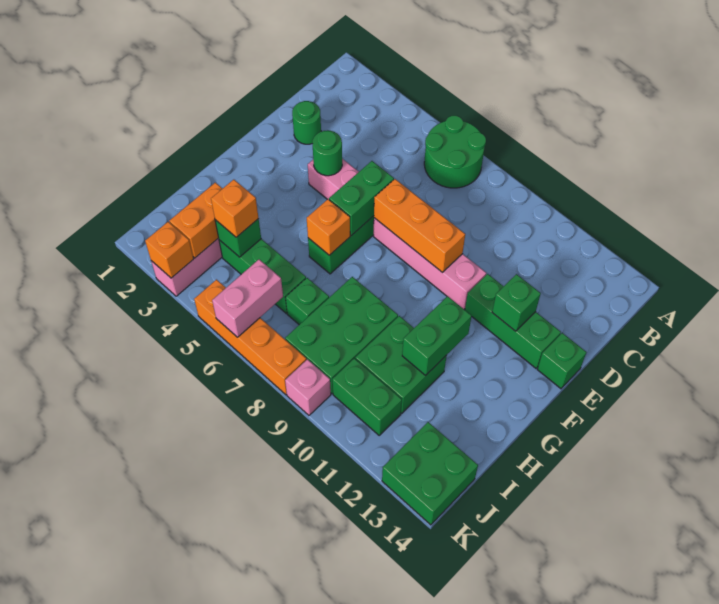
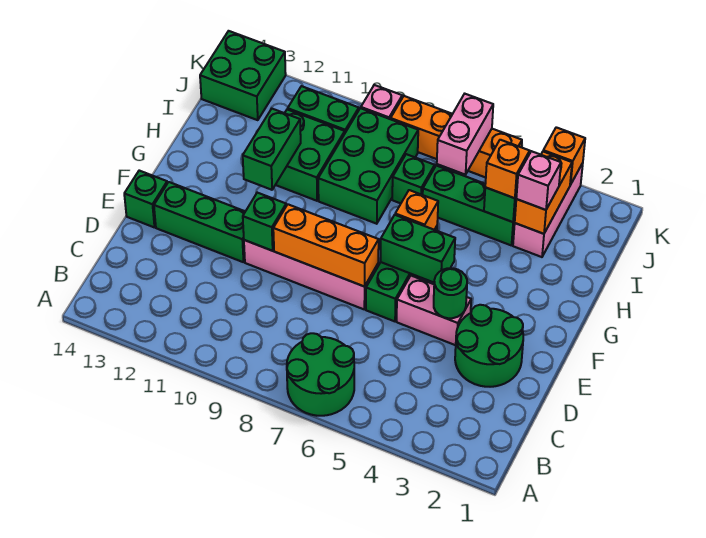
green round brick D2 level 1 -> green round brick D2:E3 level 1
green brick E6:F6 level 2 -> green brick F5:F6 level 2
green brick E12 level 2 -> green brick E10 level 2
none -> pink brick I3 level 3

